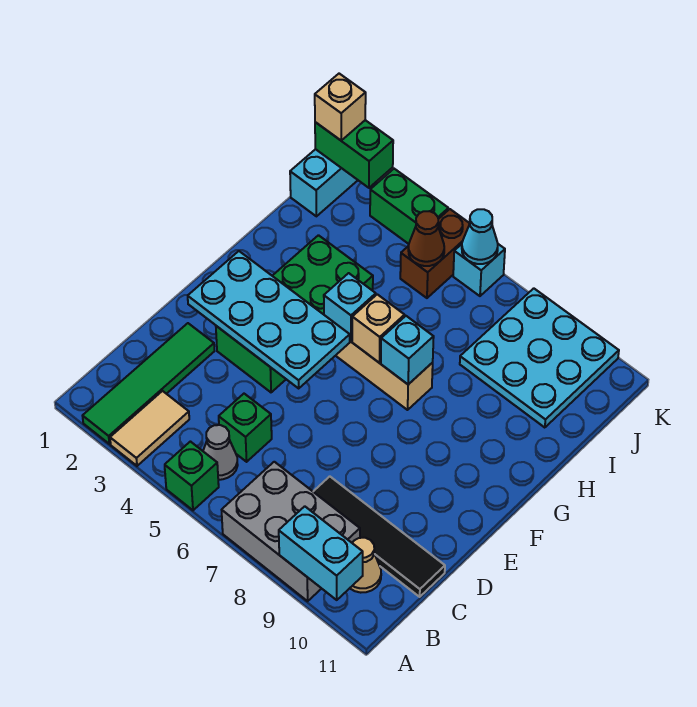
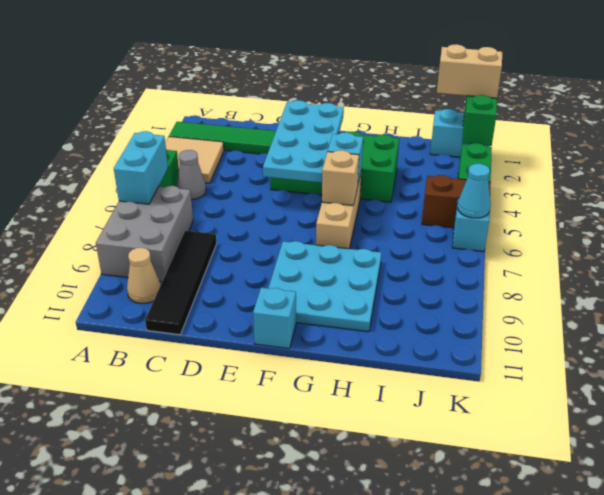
tan tile A3:B3 level 1 -> tan tile A3:B4 level 1
cyan brick A9:A10 level 2 -> cyan brick A6:A7 level 2
green brick C5 level 1 -> none
cyan brick G7 level 2 -> cyan brick F11 level 1
cyan plate I8:K10 level 1 -> cyan plate F8:H10 level 1
brown cone J5 level 2 -> none
tan brick K1 level 3 -> tan brick J1:K1 level 3

